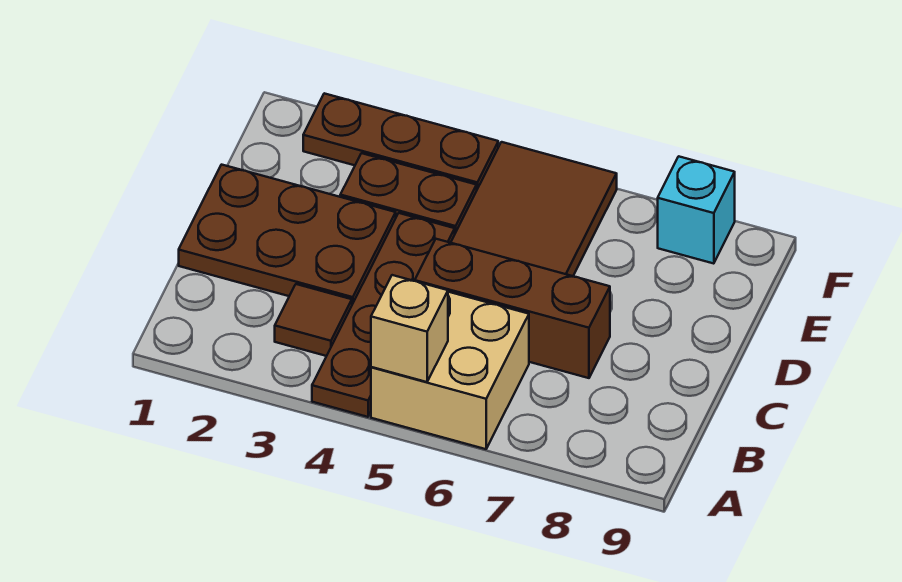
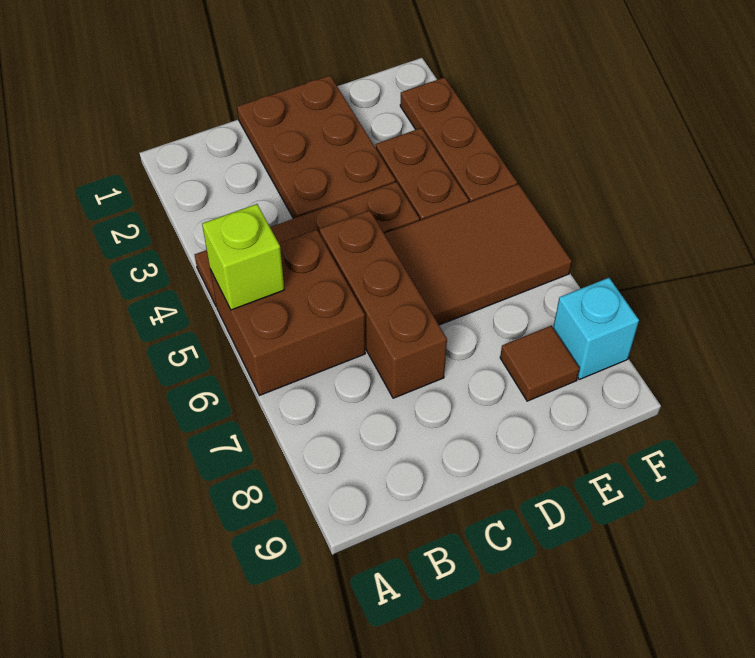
tan brick A5:B6 level 1 -> brown brick A5:B6 level 1
tan brick A5 level 2 -> lime brick A5 level 2
brown tile B3 level 1 -> brown tile E8 level 1

